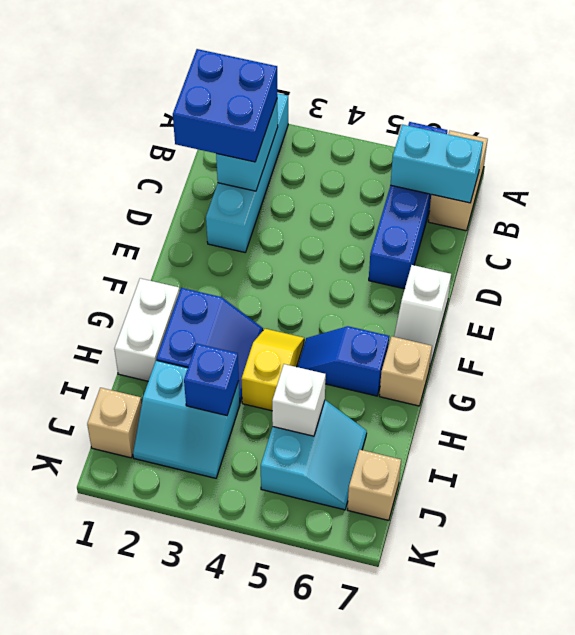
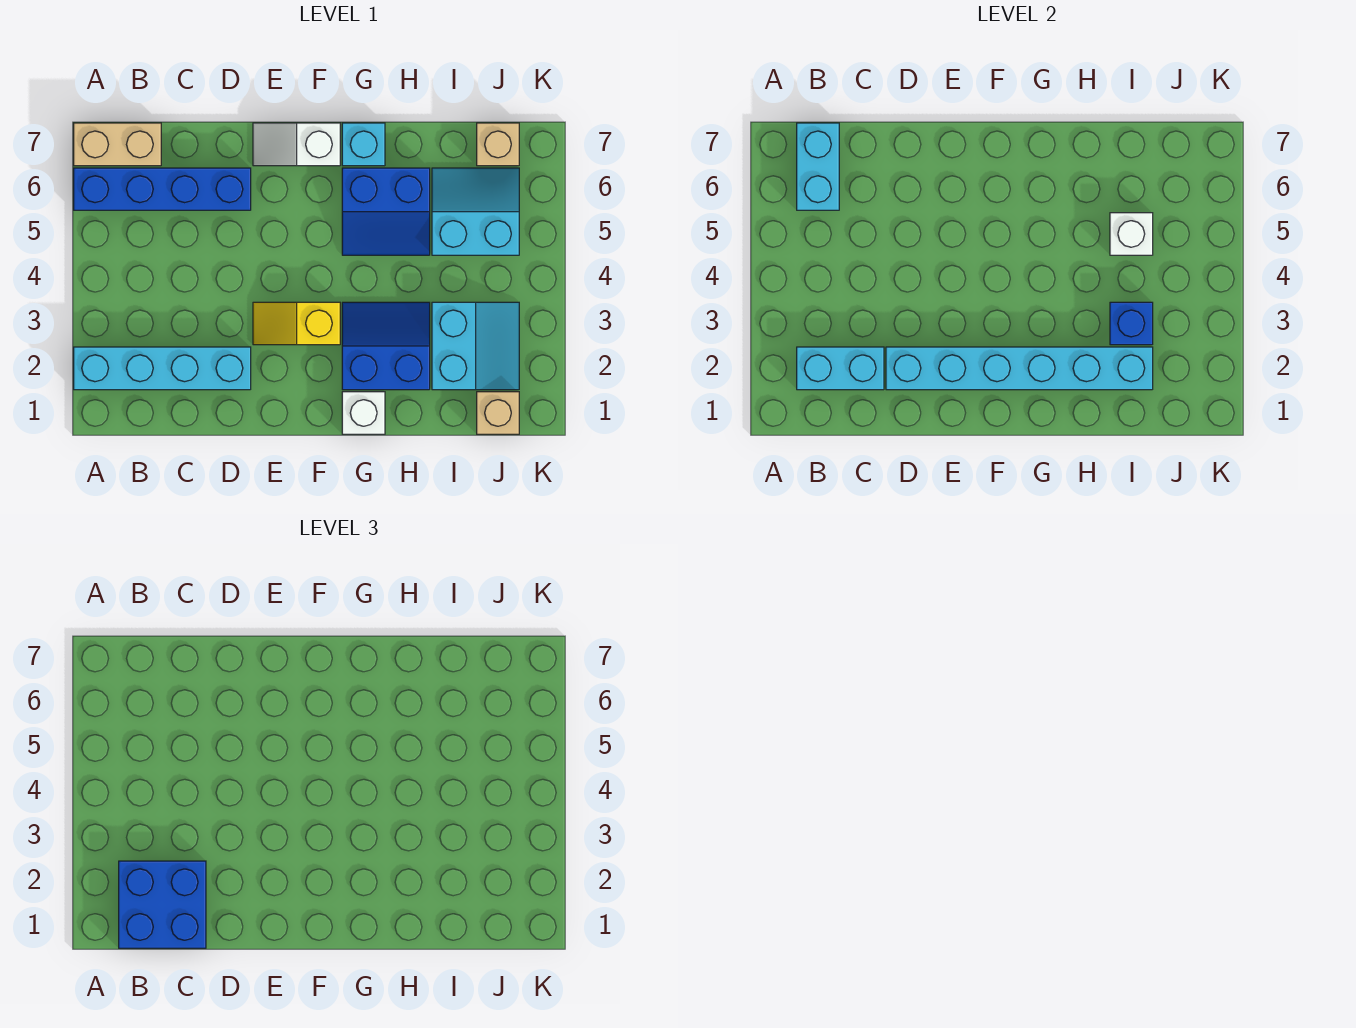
none -> cyan brick D2:I2 level 2
white slope E7:F7 level 1 top E -> white slope E7:F7 level 1 top F
white brick G1:H1 level 1 -> white brick G1 level 1
yellow slope G4:H4 level 1 top H -> yellow slope E3:F3 level 1 top F
blue slope G5:G6 level 1 top 6 -> blue slope G5:H6 level 1 top 6
tan brick G7 level 1 -> cyan brick G7 level 1

